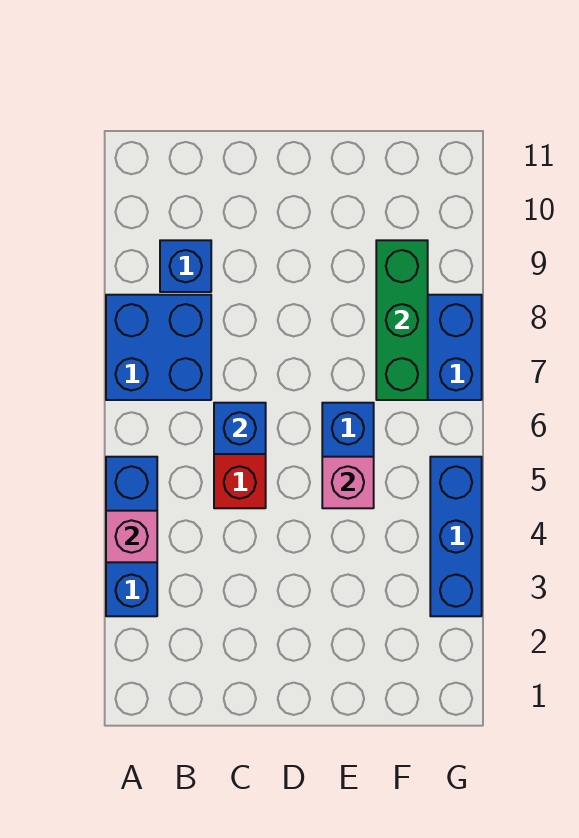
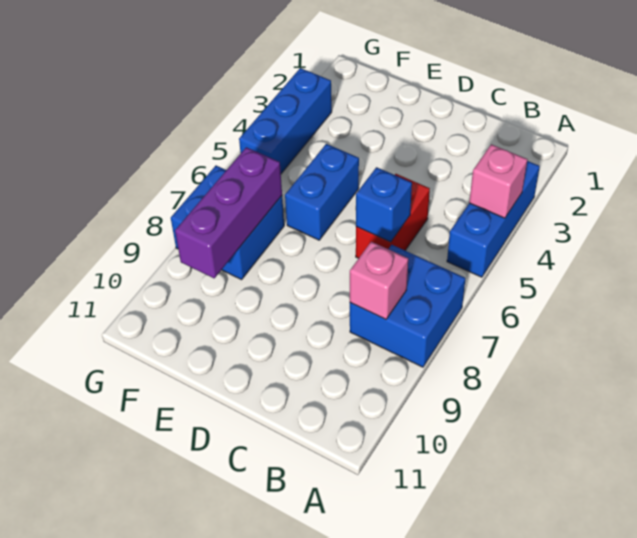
blue brick B9 level 1 -> none
pink brick E5 level 2 -> pink brick B8 level 2
green brick F7:F9 level 2 -> purple brick F7:F9 level 2

